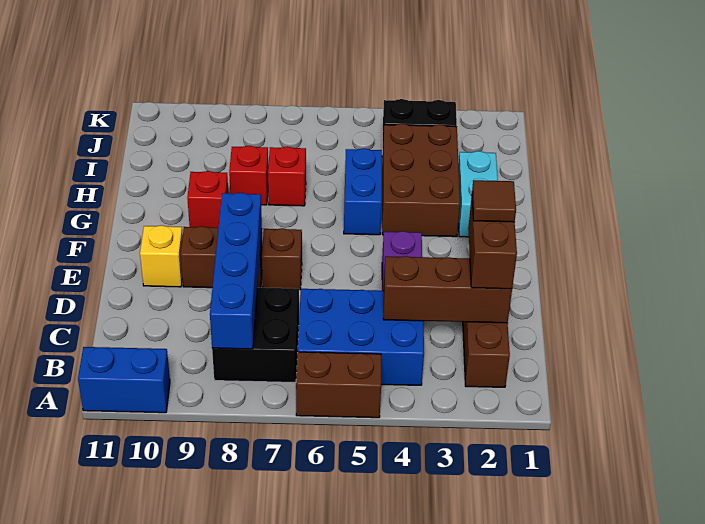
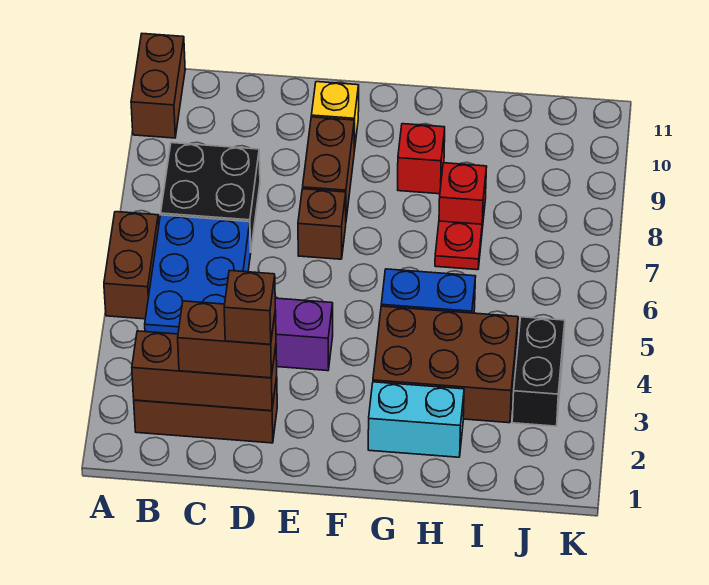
blue brick A10:A11 level 1 -> brown brick A10:A11 level 1
blue brick B8:E8 level 2 -> none
brown brick C2:C4 level 2 -> brown brick B2:D2 level 2
brown tile D2 level 4 -> brown brick D2 level 4
red brick H7 level 1 -> red plate H7 level 1

